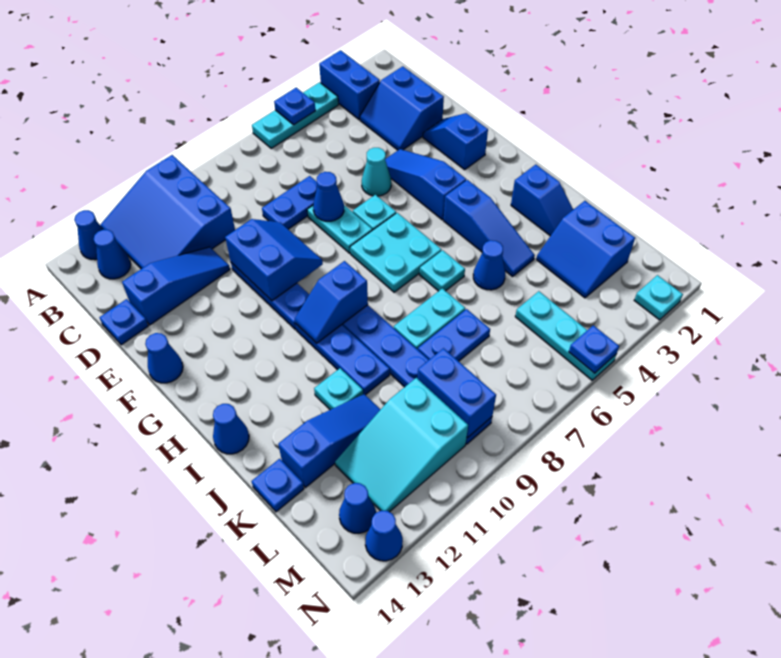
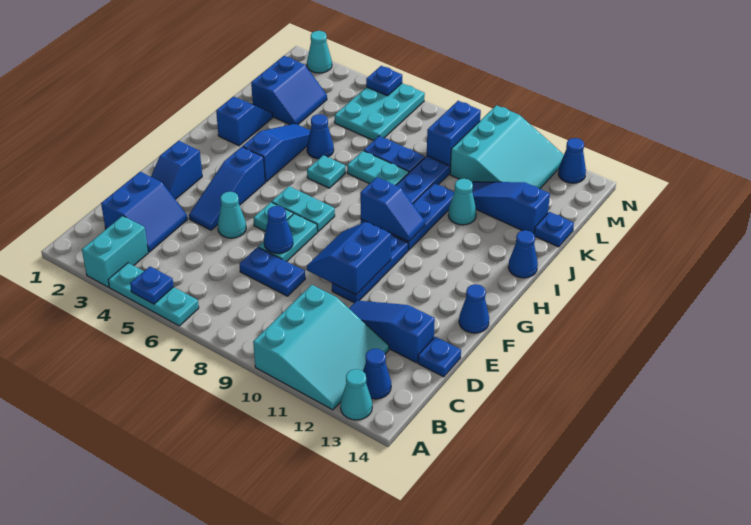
blue brick A3:B3 level 1 -> cyan brick A3:B3 level 1
blue slope A10:C12 level 1 top 10 -> cyan slope A10:C12 level 1 top 10
blue cone A13 level 1 -> cyan cone A13 level 1
cyan plate G6:H7 level 1 -> cyan plate G6:G7 level 1
cyan plate J11 level 1 -> cyan cone J11 level 1
cyan plate L5:N5 level 1 -> cyan plate L5:N6 level 1
cyan slope L10:M12 level 1 top 10 -> cyan slope L10:N12 level 1 top 10
blue cone M13 level 1 -> none
cyan plate N2 level 1 -> cyan cone N2 level 1

